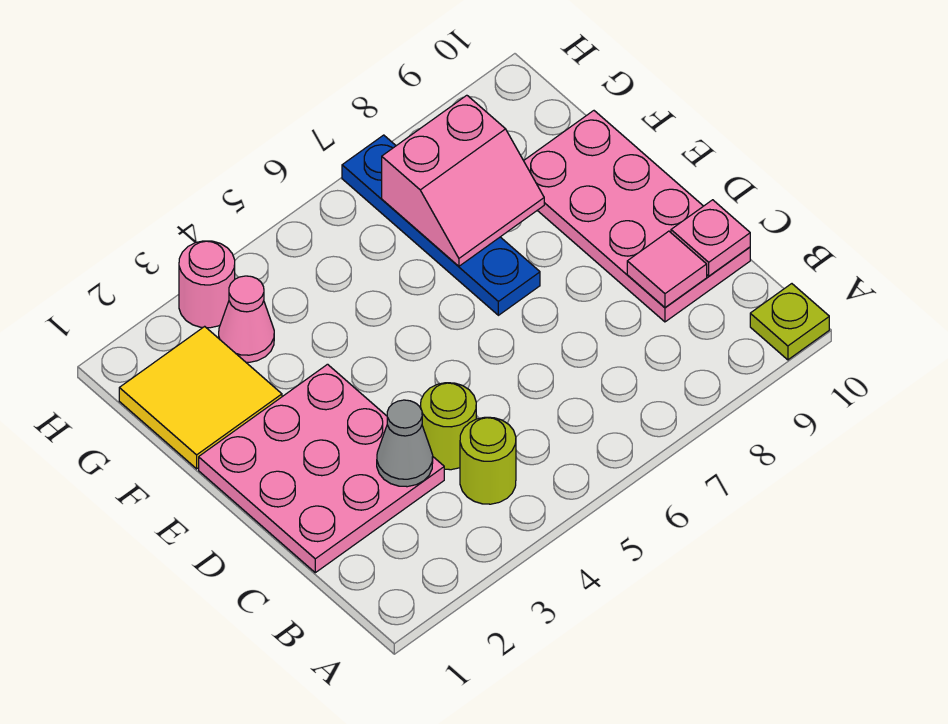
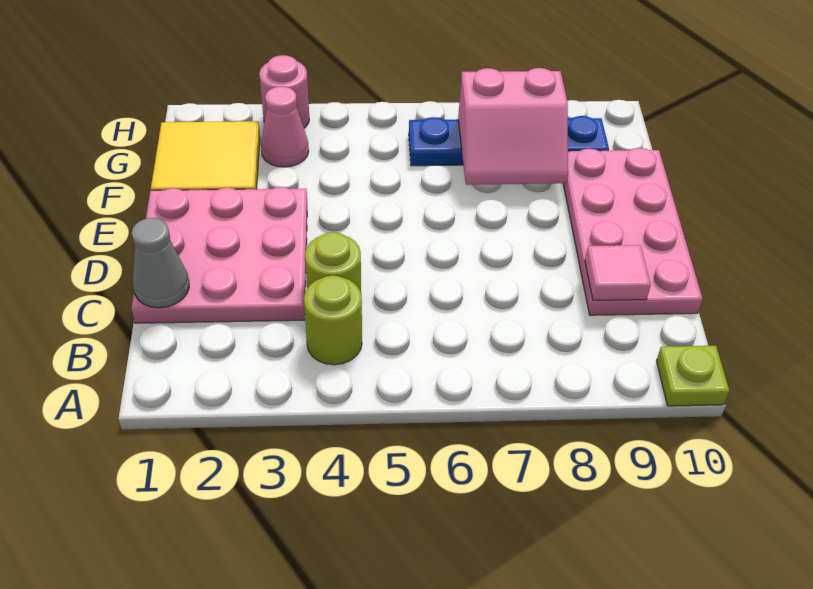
grey cone C3 level 2 -> grey cone C1 level 2
pink plate C10 level 2 -> none
blue plate E7:H7 level 1 -> blue plate G6:G9 level 1

